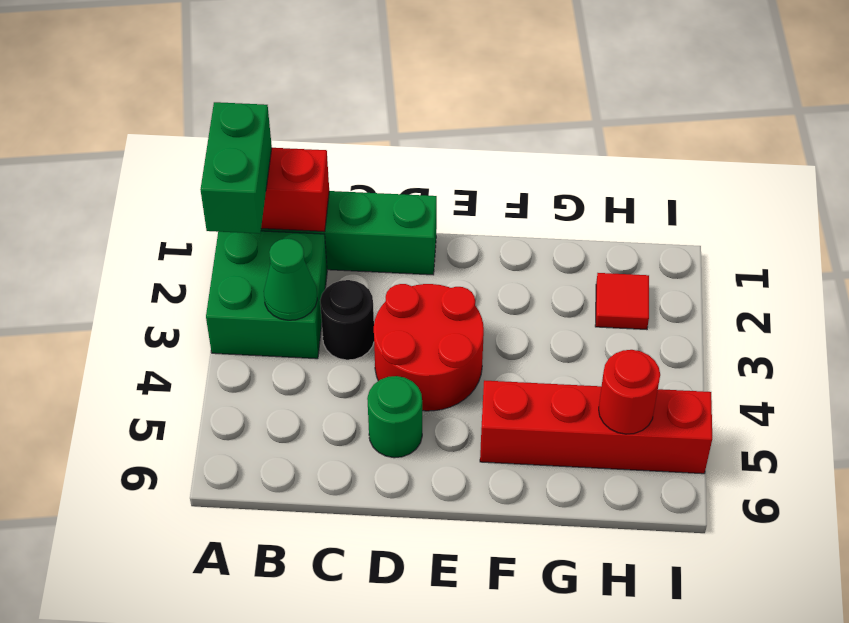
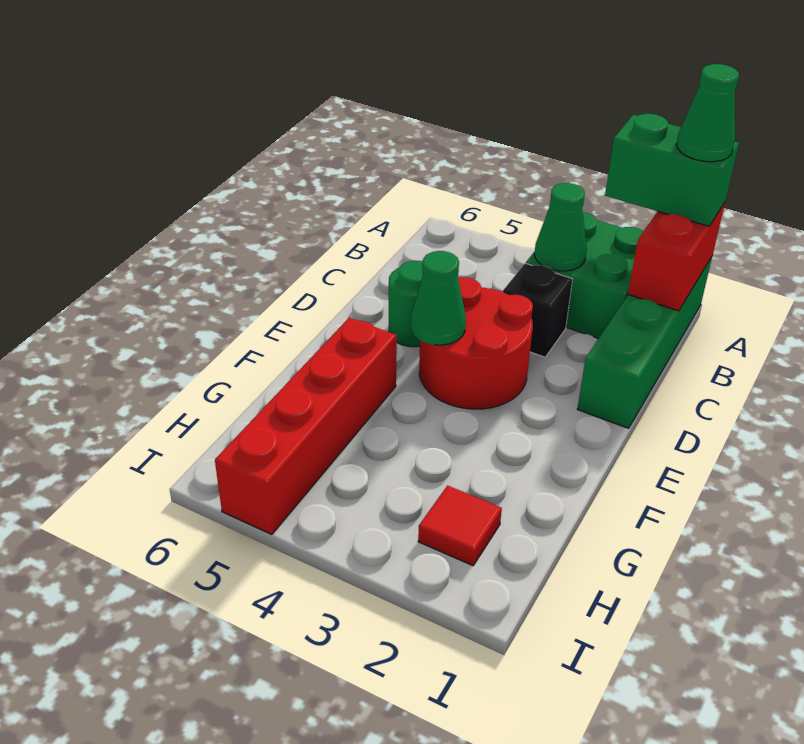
none -> green cone A1 level 4
black round brick C3 level 1 -> black brick C3 level 1
none -> green cone E4 level 2
red round brick H5 level 2 -> none

